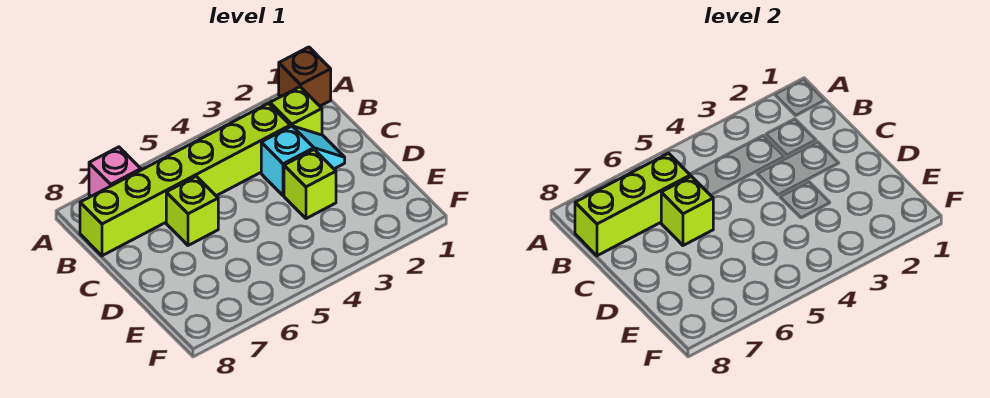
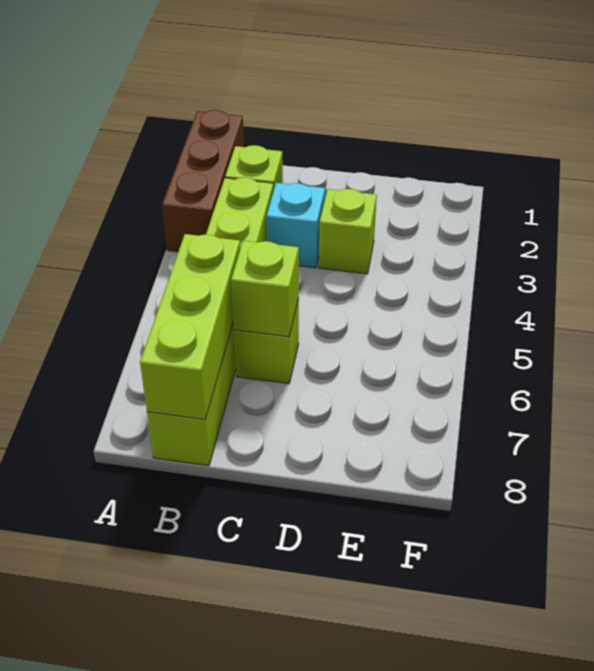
brown brick A1 level 1 -> brown brick A1:A3 level 1
pink brick A7 level 1 -> none

